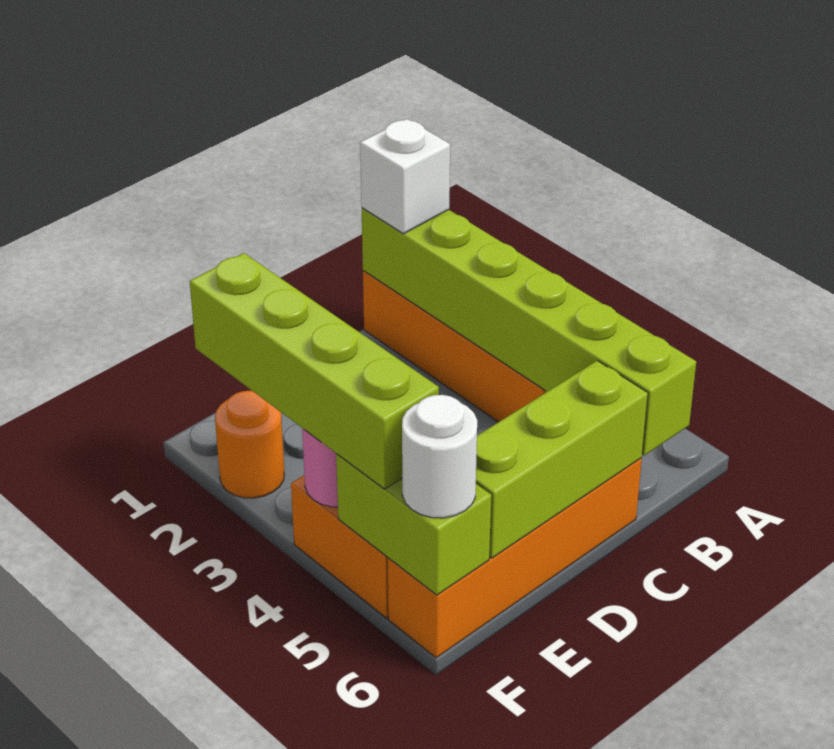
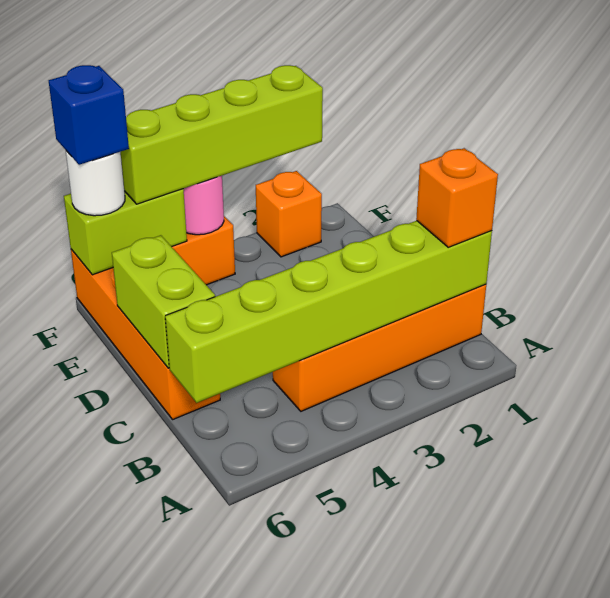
white brick B1 level 3 -> orange brick B1 level 3
lime brick C6:E6 level 2 -> lime brick C6:D6 level 2
orange round brick F2 level 1 -> orange brick F2 level 1
none -> blue brick F6 level 4

